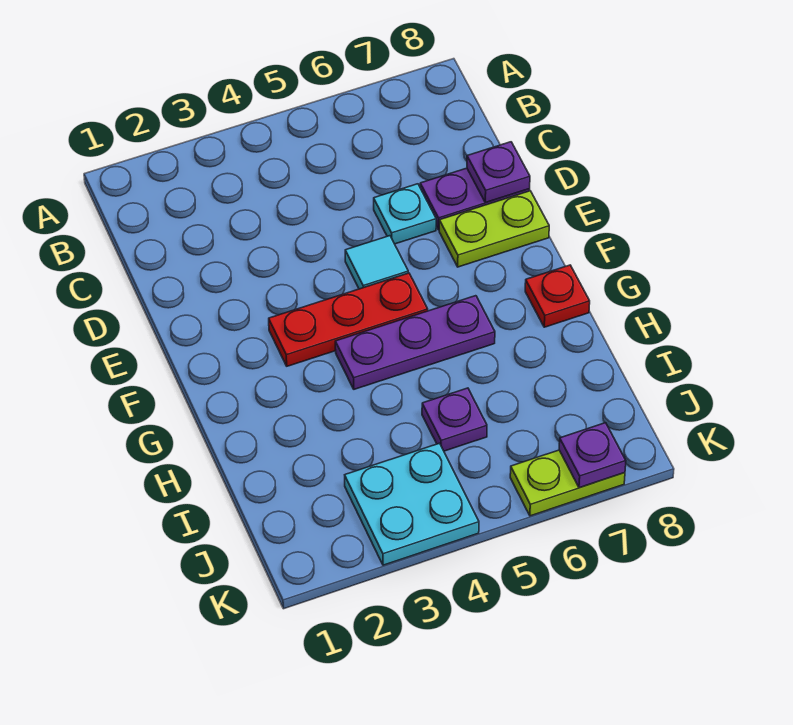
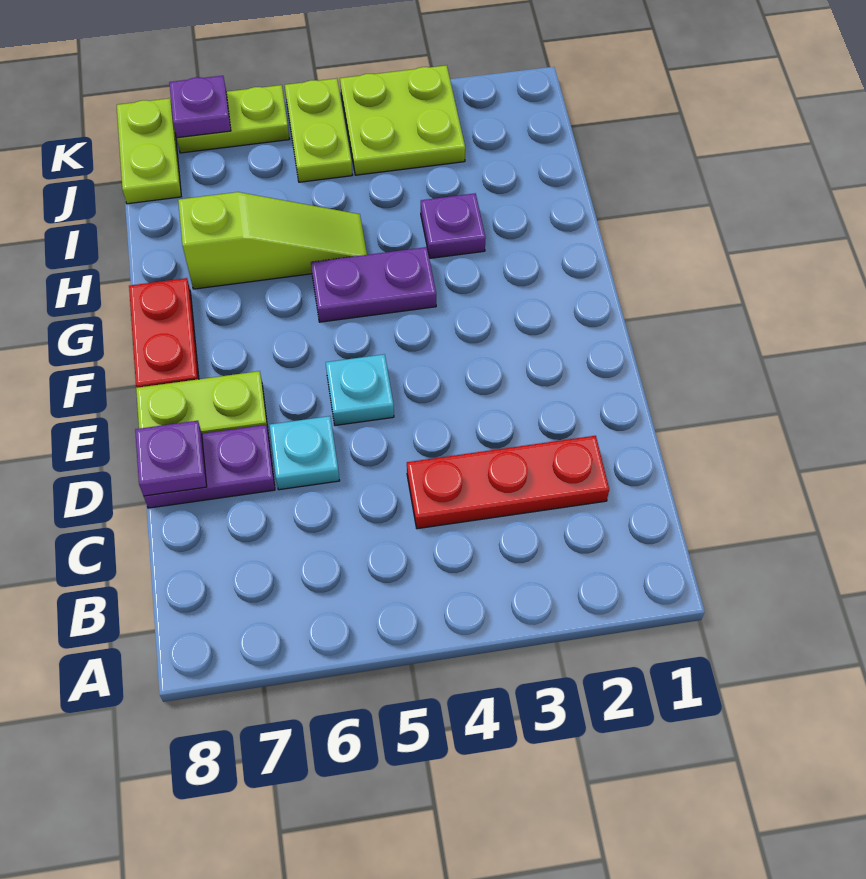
cyan tile E5 level 1 -> cyan plate E5 level 1
red plate F3:F5 level 1 -> red plate C2:C4 level 1
purple plate G4:G6 level 1 -> purple plate G4:G5 level 1
red plate G8 level 1 -> red plate F8:G8 level 1
none -> lime slope H5:H7 level 1 top 7
purple plate I5 level 1 -> purple plate H3 level 1
cyan plate J3:K4 level 1 -> lime plate J3:K4 level 1
none -> lime plate J5:K5 level 1
none -> lime plate J8:K8 level 1

